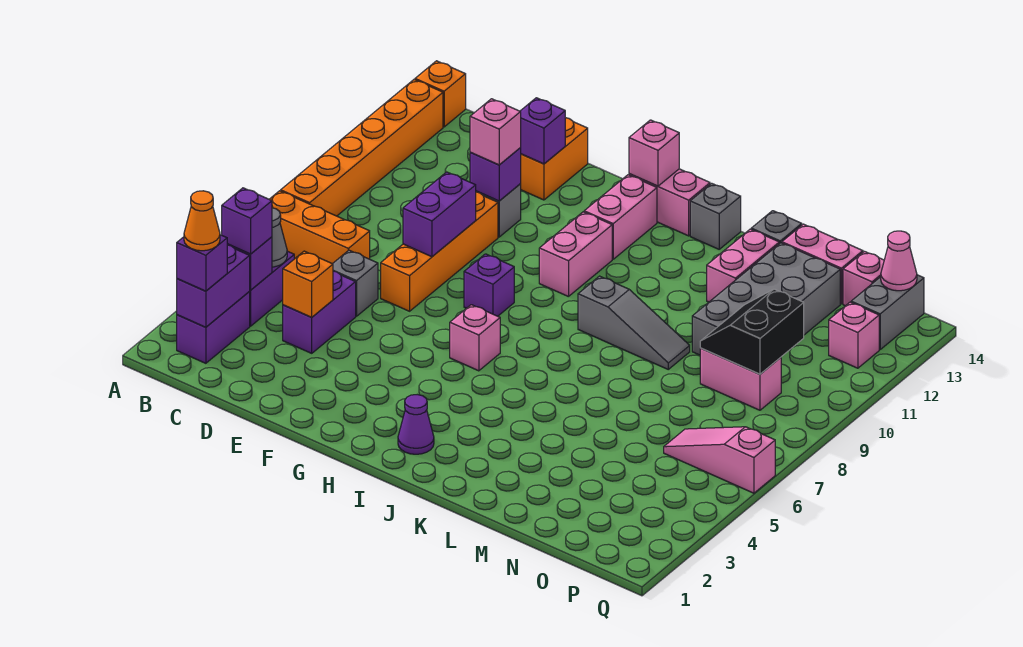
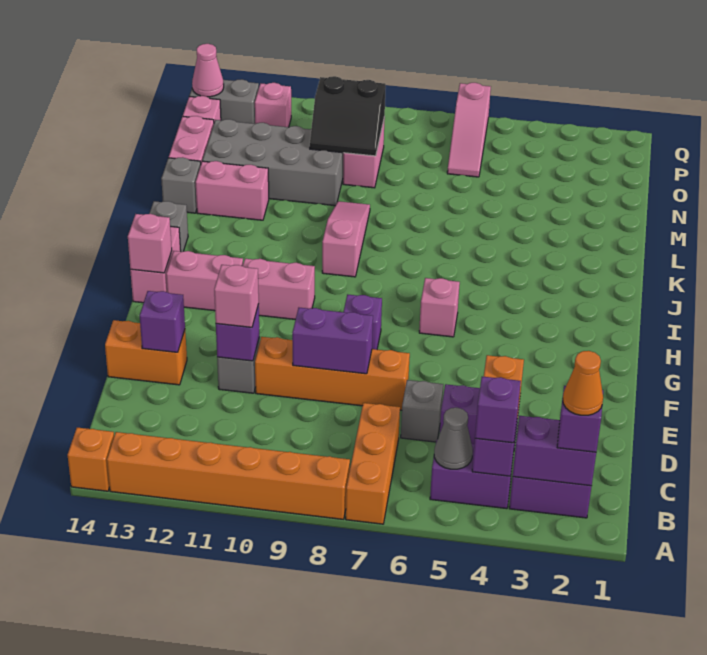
purple cone I2 level 1 -> none
grey slope J9:L9 level 1 top J -> pink slope J9:L9 level 1 top J

